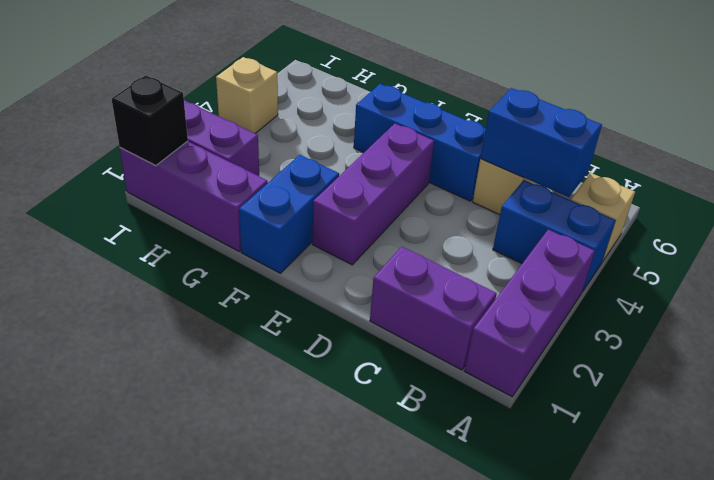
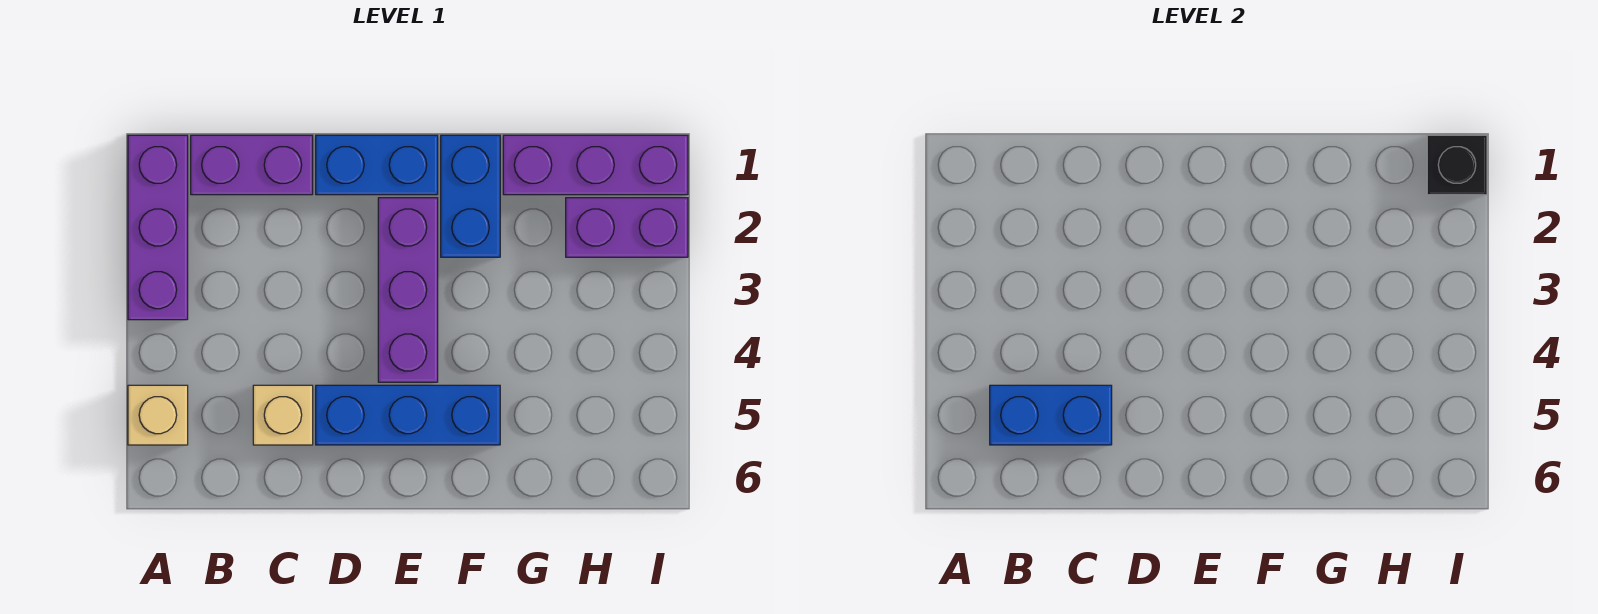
blue brick A4:B4 level 1 -> blue brick D1:E1 level 1
tan brick I4 level 1 -> none

